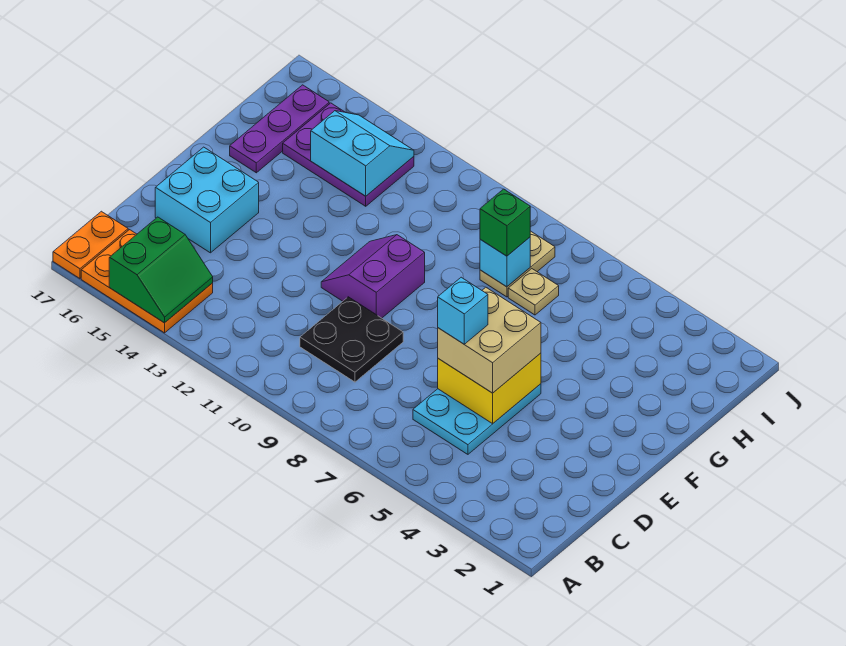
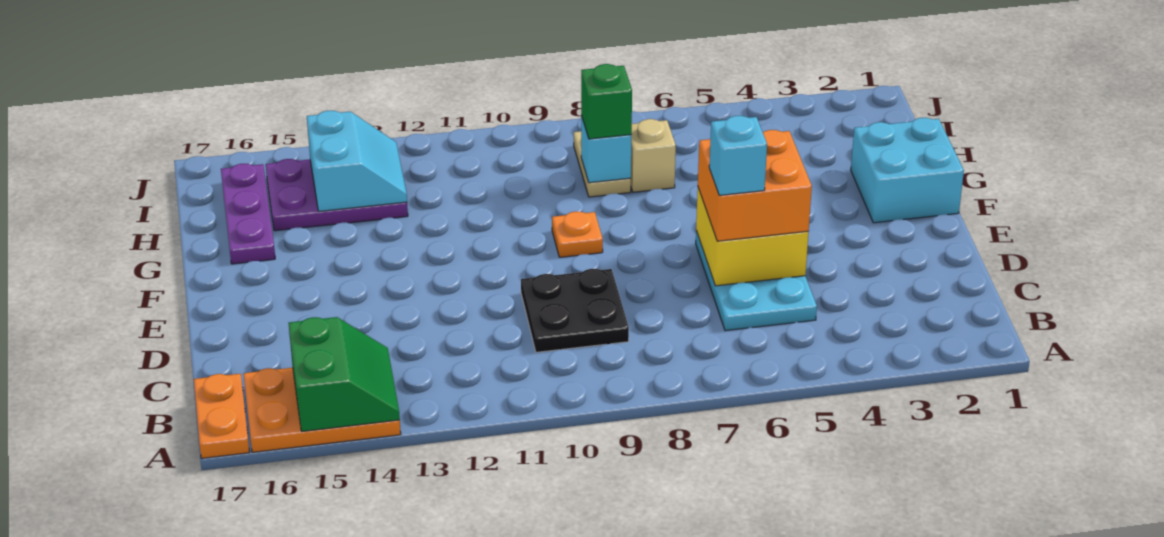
tan brick D5:E6 level 3 -> orange brick D5:E6 level 3
cyan brick D15:E16 level 1 -> cyan brick F1:G2 level 1
purple slope E10:F11 level 1 top 10 -> none
none -> orange plate F9 level 1
tan plate H7 level 1 -> tan brick H7 level 1
cyan slope H13:I14 level 2 top H -> cyan slope H13:I14 level 2 top 14

